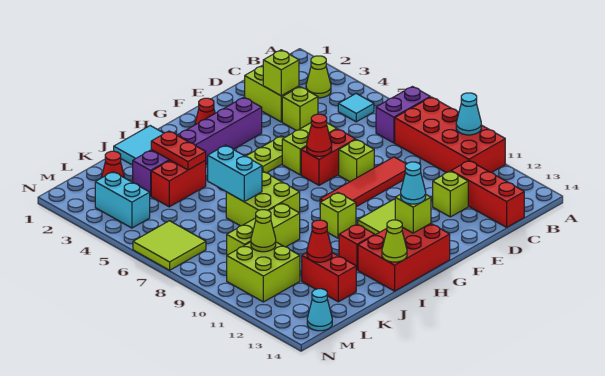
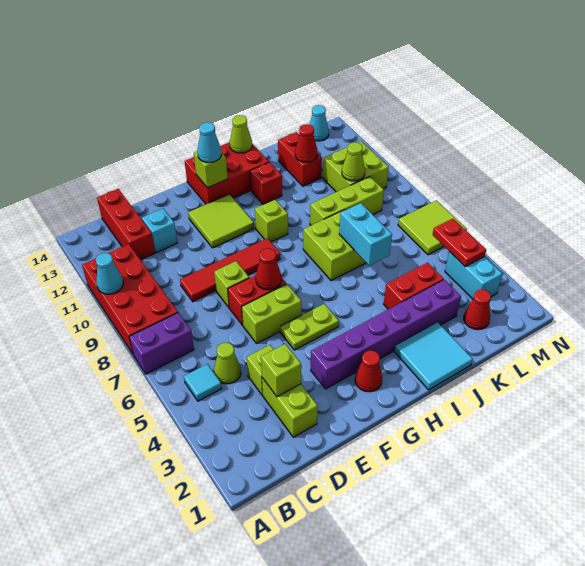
lime cone B3 level 1 -> lime cone C5 level 1
lime brick D12 level 1 -> cyan brick D12 level 1
red plate J3:J4 level 2 -> red plate M4:M5 level 2

